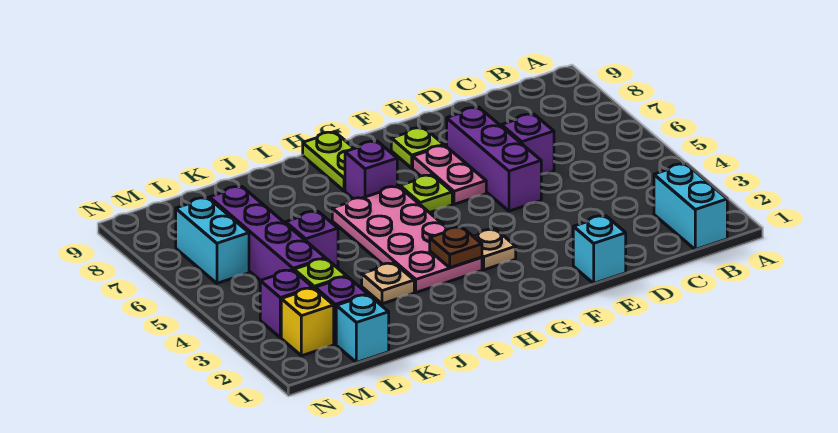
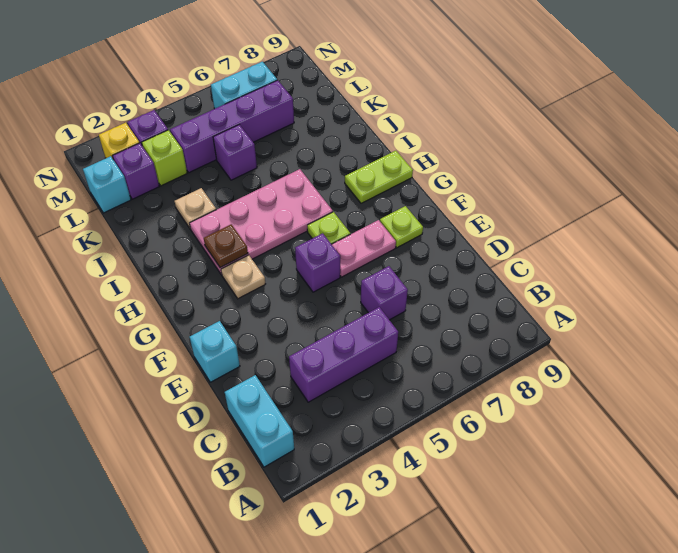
cyan brick B1:B2 level 1 -> cyan brick B1:C1 level 1
purple brick E5:E7 level 1 -> purple brick C3:C5 level 1
purple brick H7 level 1 -> purple brick F5 level 1

